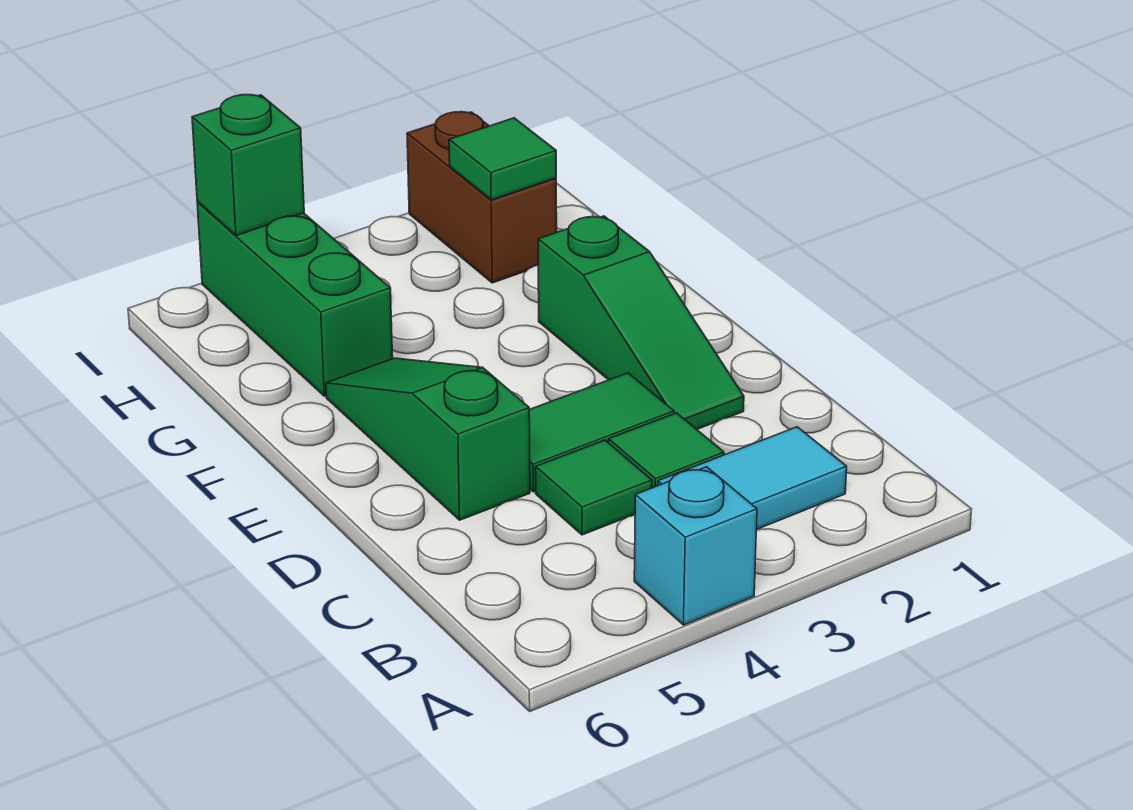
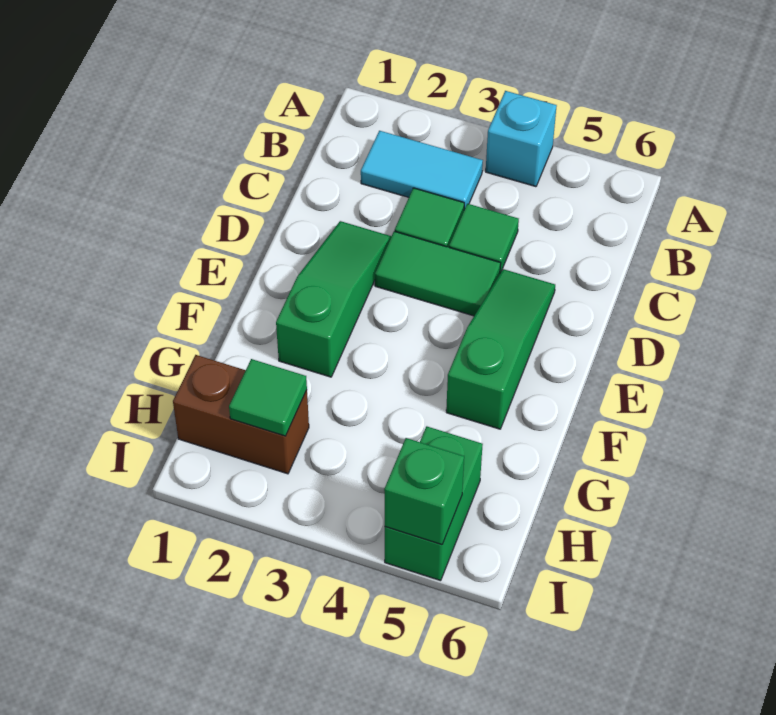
green slope D5:F5 level 1 top D -> green slope D5:F5 level 1 top F
green brick G5:I5 level 1 -> green brick H5:I5 level 1
brown brick H2:I2 level 1 -> brown brick H1:H2 level 1

